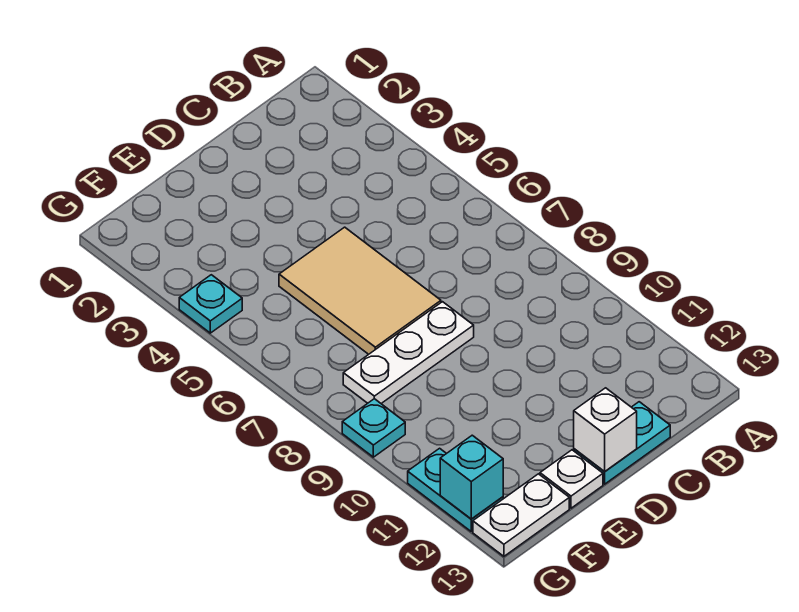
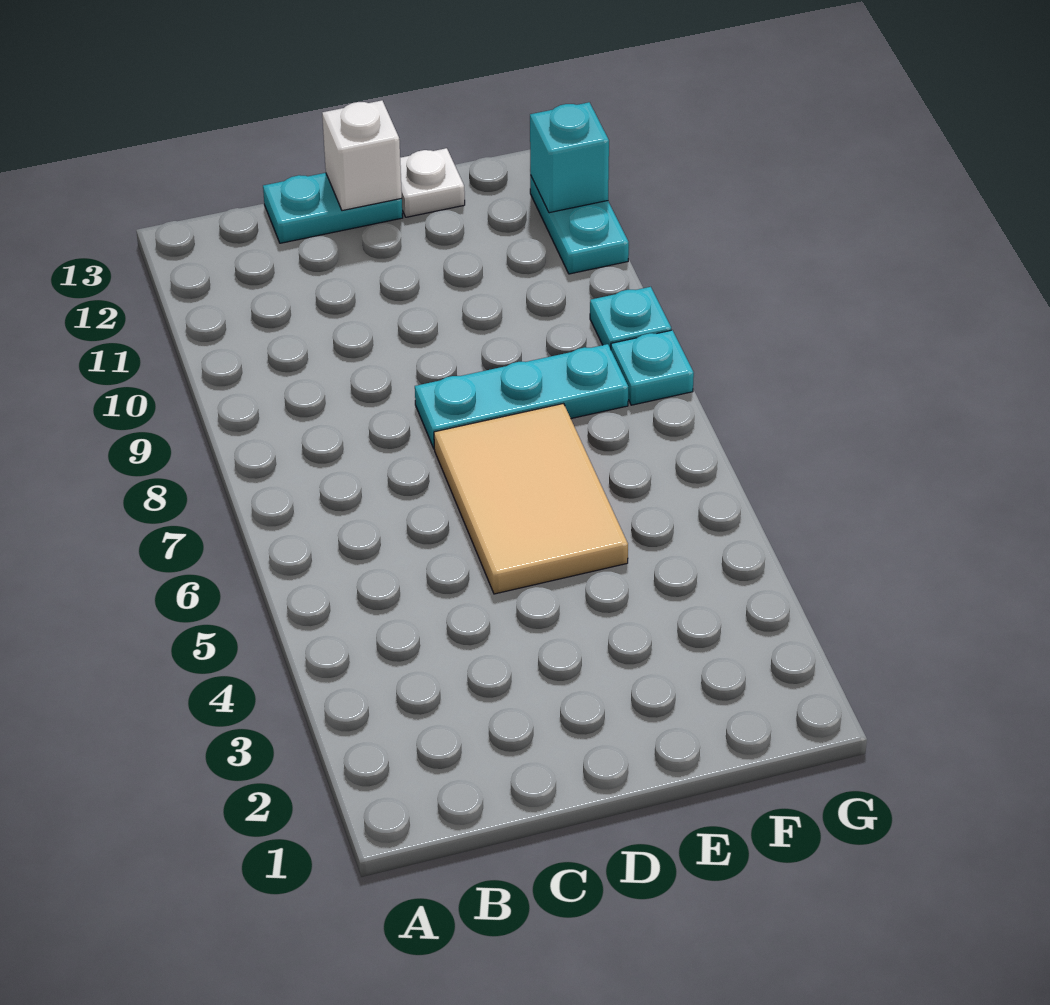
white plate D8:F8 level 1 -> cyan plate D8:F8 level 1
white plate F13:G13 level 1 -> none
cyan plate G4 level 1 -> cyan plate G8 level 1

